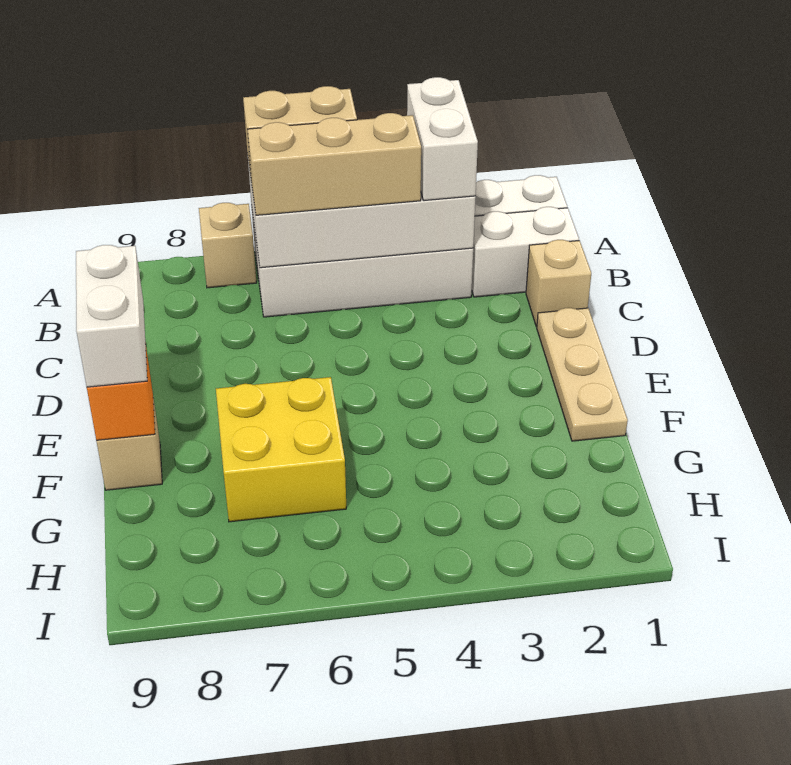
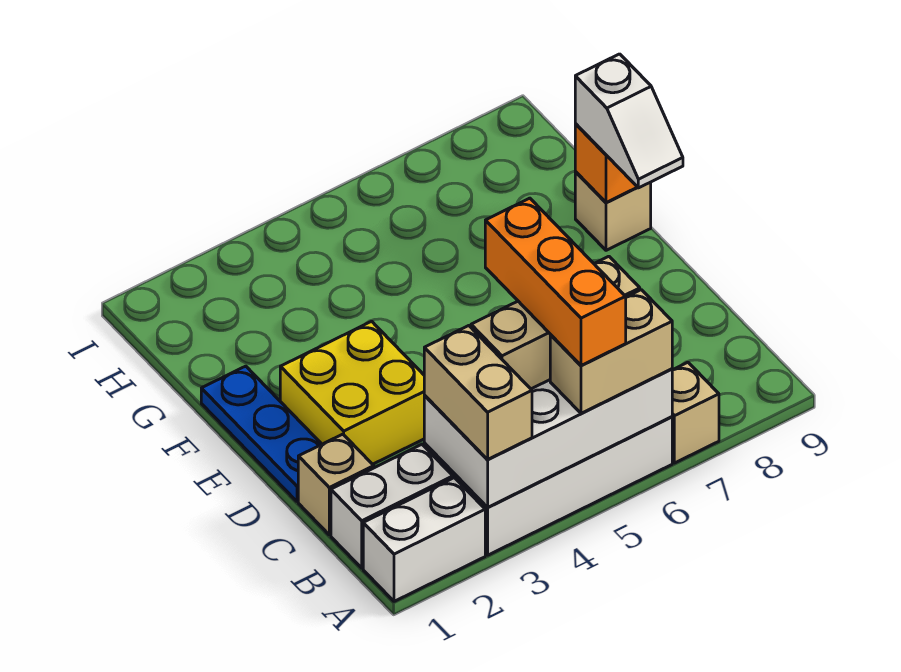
white brick A3:B3 level 3 -> tan brick A3:B3 level 3
none -> orange brick A5:C5 level 4
tan plate D1:F1 level 1 -> blue plate D1:F1 level 1
white brick E9:F9 level 3 -> white slope E9:F9 level 3 top F
yellow brick F6:G7 level 1 -> yellow brick D2:E3 level 1

